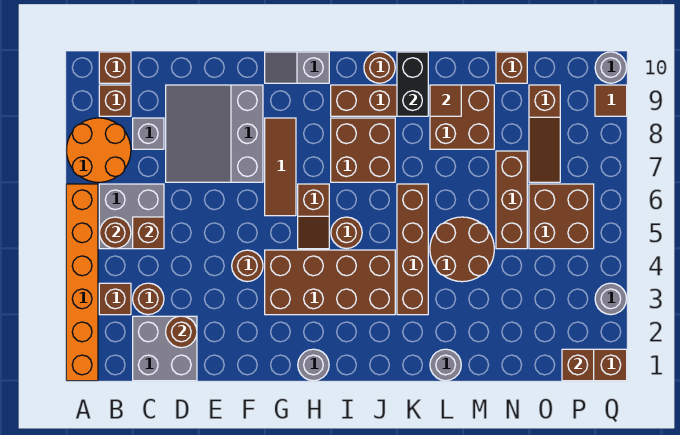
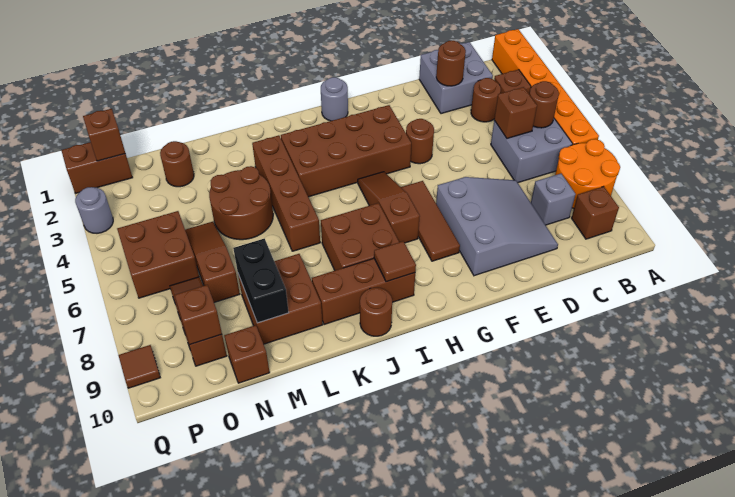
brown brick B10 level 1 -> brown brick O9 level 2
grey slope G10:H10 level 1 top H -> none
brown slope H5:H6 level 1 top 6 -> brown slope H5:H7 level 1 top 7
brown round brick I5 level 1 -> brown round brick N2 level 1
black brick K9:K10 level 2 -> black brick M8:M9 level 2
grey round brick L1 level 1 -> none
brown tile L9 level 2 -> brown tile I9 level 2
brown brick N5:N7 level 1 -> brown slope N5:N7 level 1 top 7
grey round brick Q10 level 1 -> none

